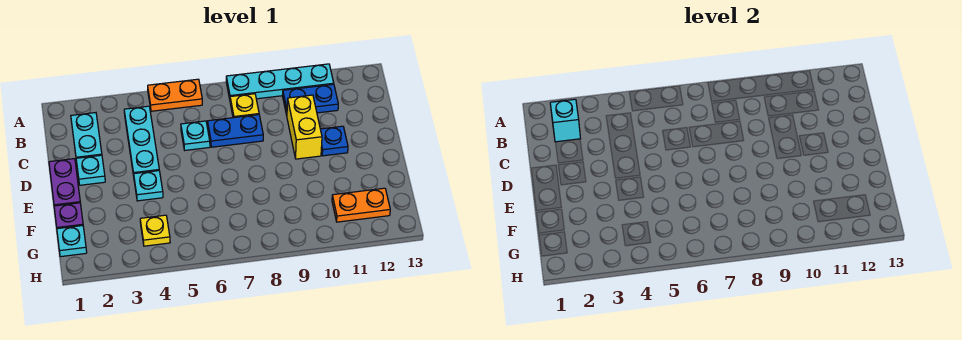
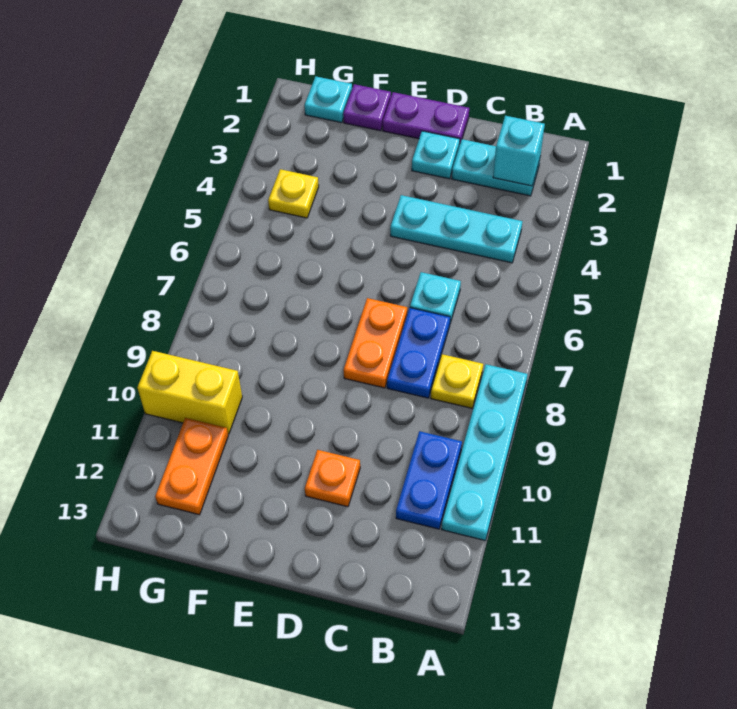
orange plate A5:A6 level 1 -> orange plate D7:D8 level 1
yellow brick C10:D10 level 1 -> yellow brick G10:H10 level 1
blue plate D11 level 1 -> orange plate D11 level 1
cyan plate E4 level 1 -> none

